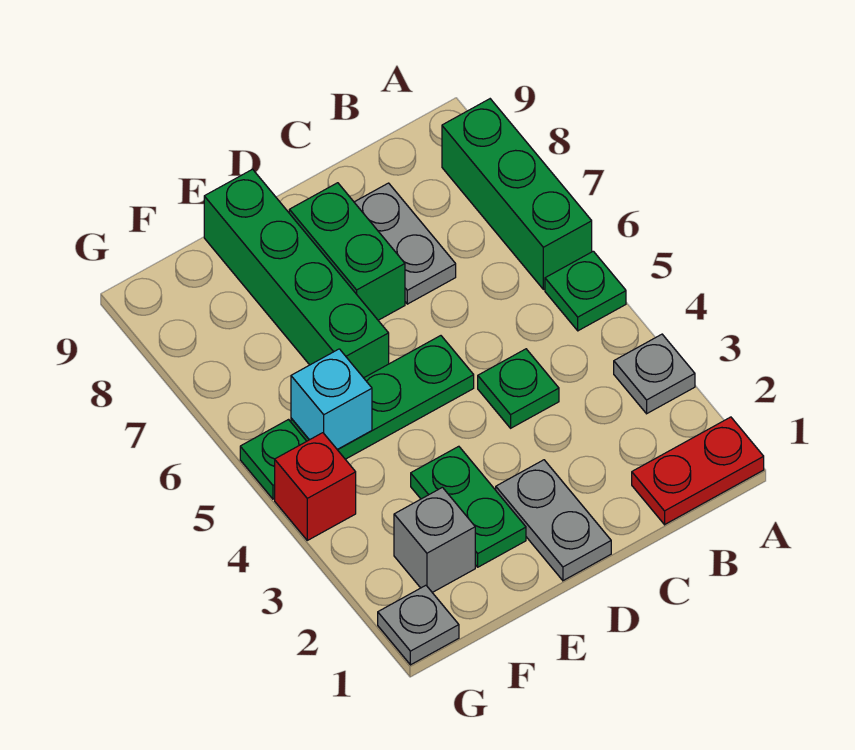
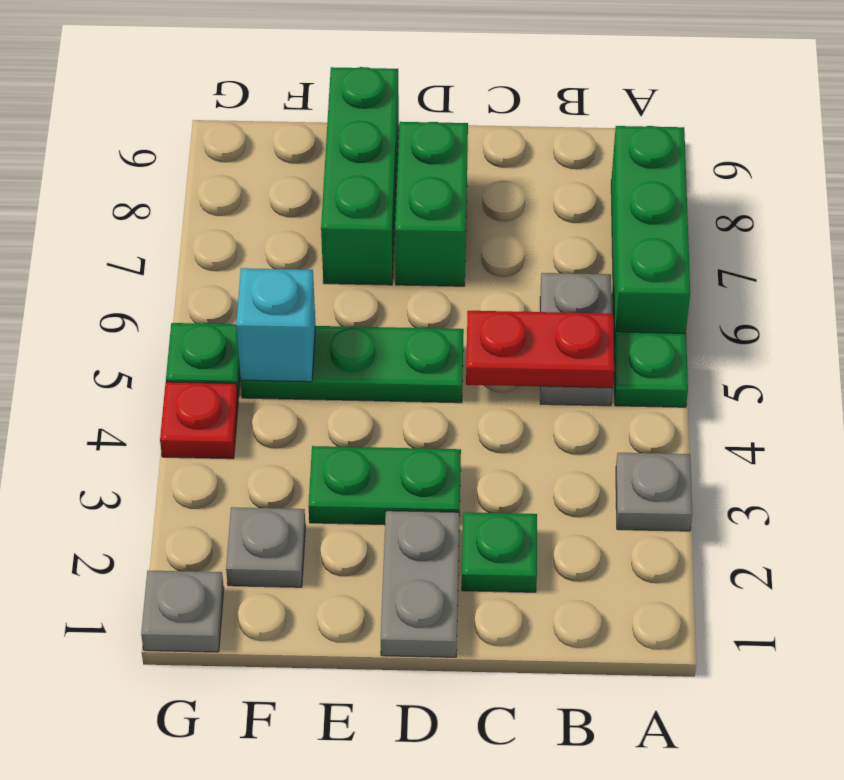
red plate A1:B1 level 1 -> red plate B5:C5 level 2
green plate C4 level 1 -> green plate C2 level 1
grey plate C7:C8 level 1 -> grey plate B5:B6 level 1
green plate E2:E3 level 1 -> green plate D3:E3 level 1
green brick E6:E9 level 1 -> green brick E7:E9 level 1
grey brick F2 level 1 -> grey plate F2 level 1
red brick G4 level 1 -> red plate G4 level 1

